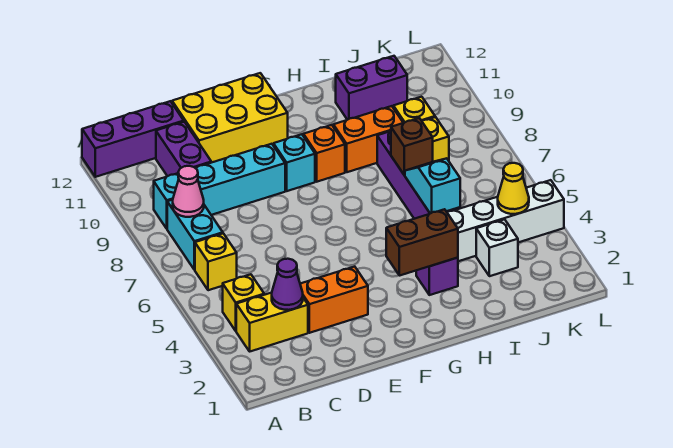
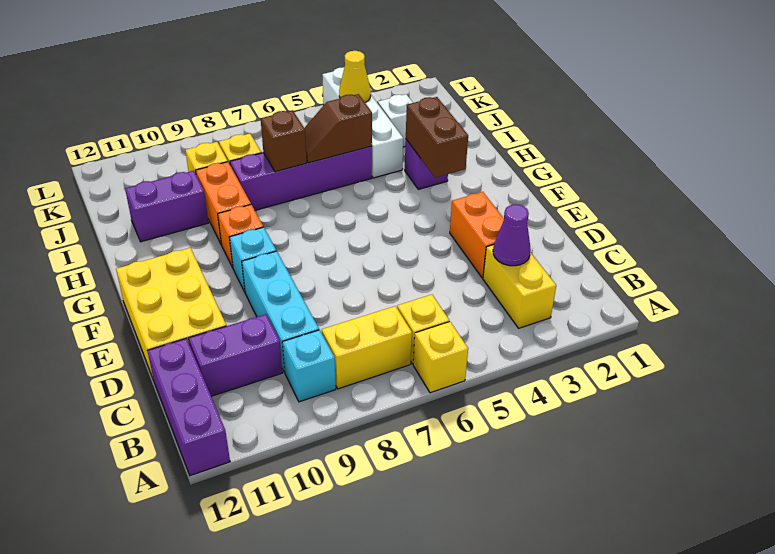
yellow brick B4 level 1 -> yellow brick A6 level 1
cyan brick B7:B8 level 1 -> yellow brick B7:B8 level 1
pink cone B8 level 2 -> none
cyan slope I5:I6 level 2 top 5 -> brown slope I5:I6 level 2 top 5
purple brick I11:J11 level 1 -> purple brick I10:I11 level 1

